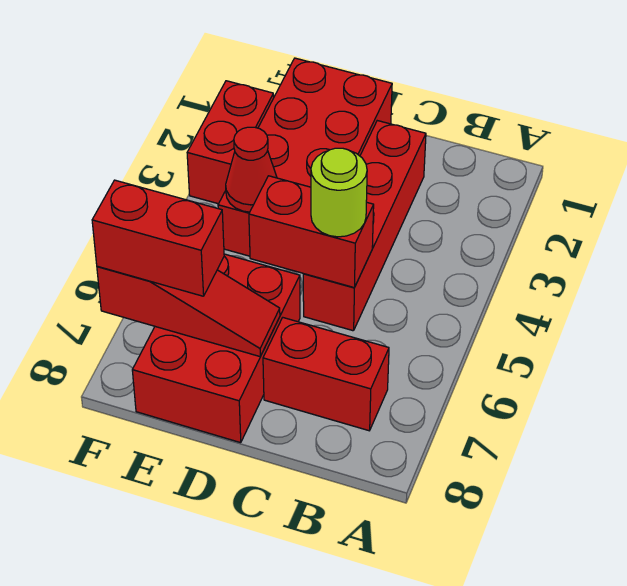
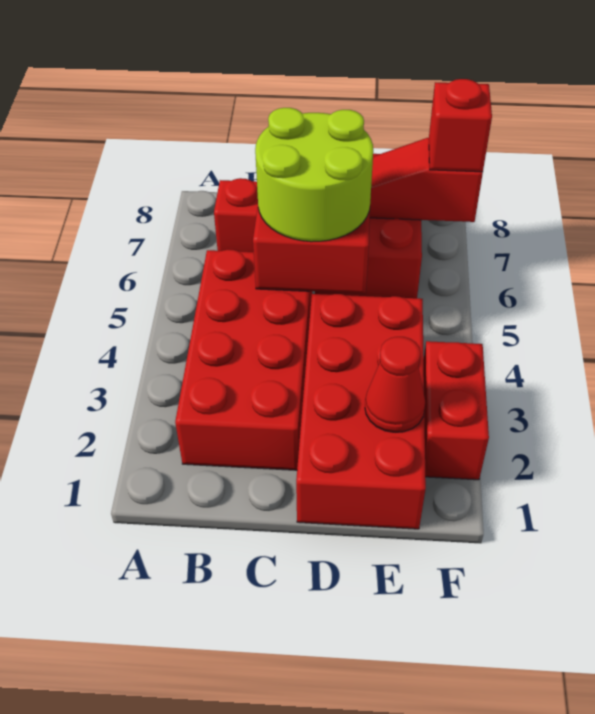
red brick C2:C5 level 1 -> red brick B2:C5 level 1
lime round brick C5 level 3 -> lime round brick C5:D6 level 3
red cone E4 level 2 -> red cone E2 level 2
red brick E7:F7 level 3 -> red brick F7 level 3

